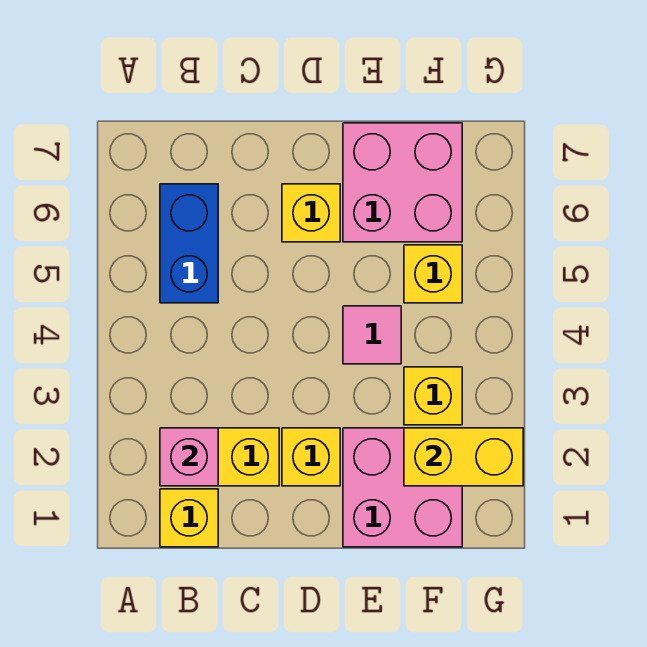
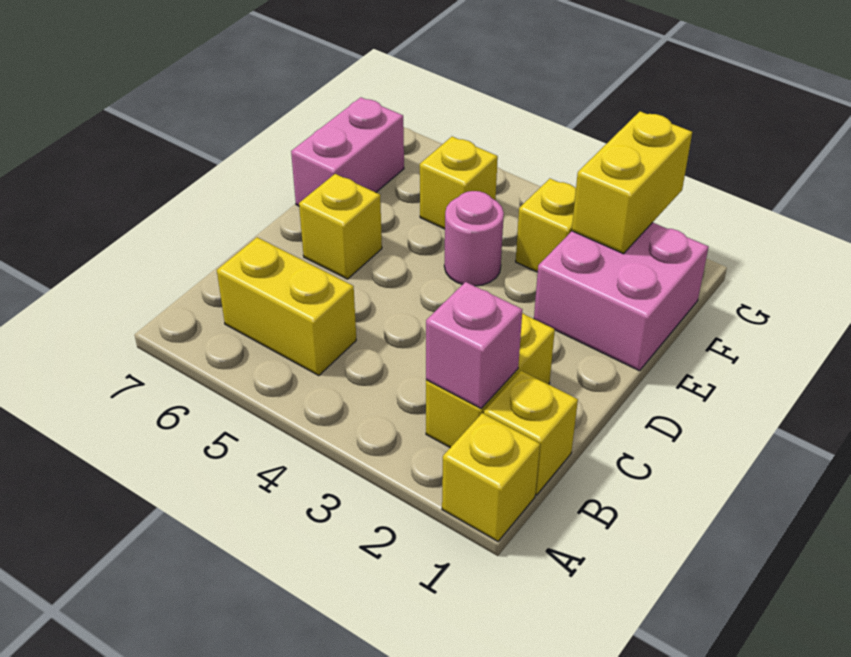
blue brick B5:B6 level 1 -> yellow brick B5:B6 level 1
yellow brick D2 level 1 -> yellow brick A1 level 1
pink tile E4 level 1 -> pink round brick E4 level 1
pink brick E6:F7 level 1 -> pink brick E7:F7 level 1

